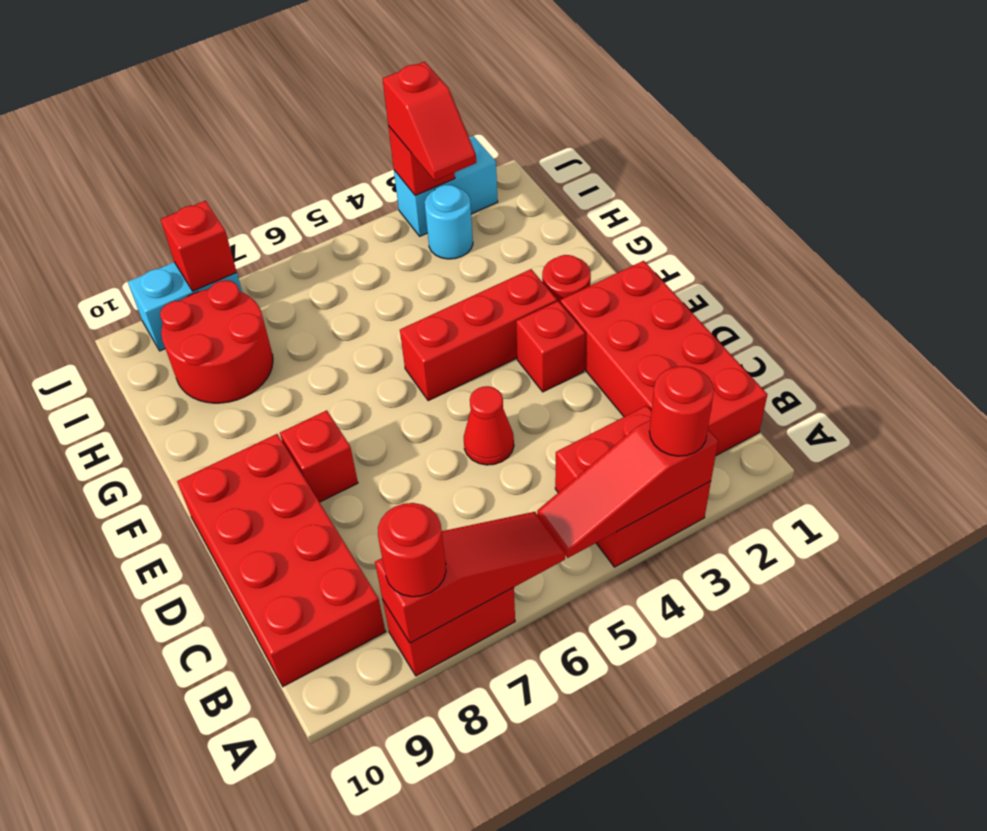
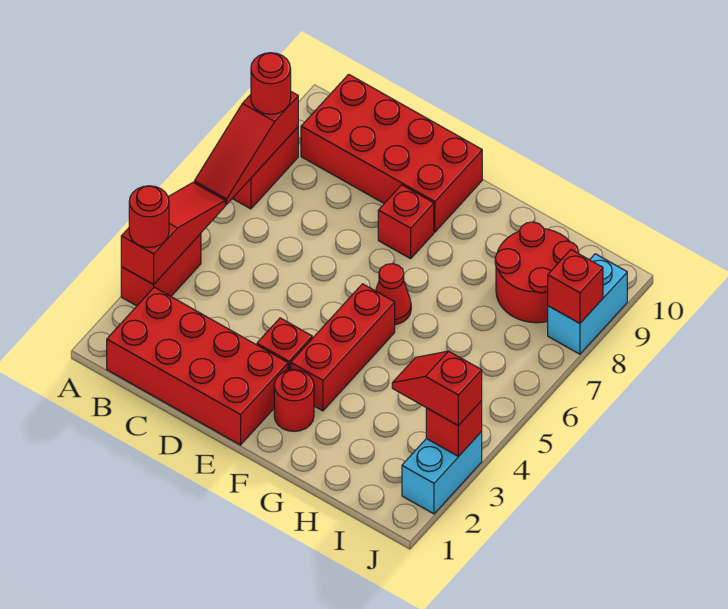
red brick A3:B4 level 1 -> red brick A3:A4 level 1
red cone D5 level 1 -> red cone F6 level 1
cyan round brick I3 level 1 -> none

